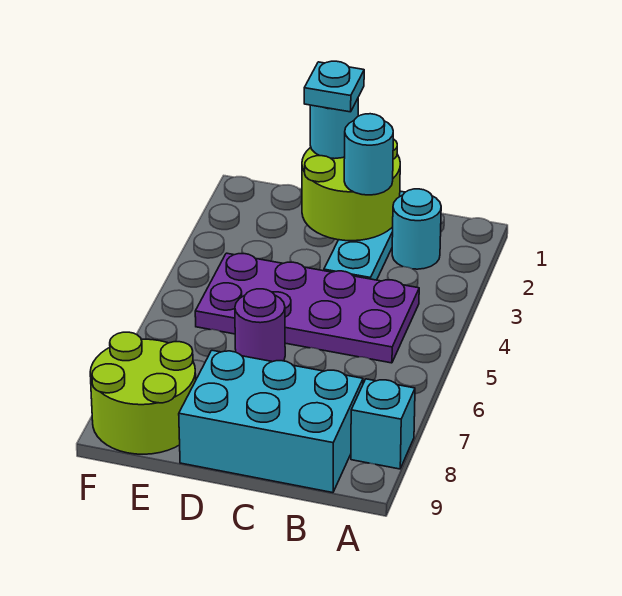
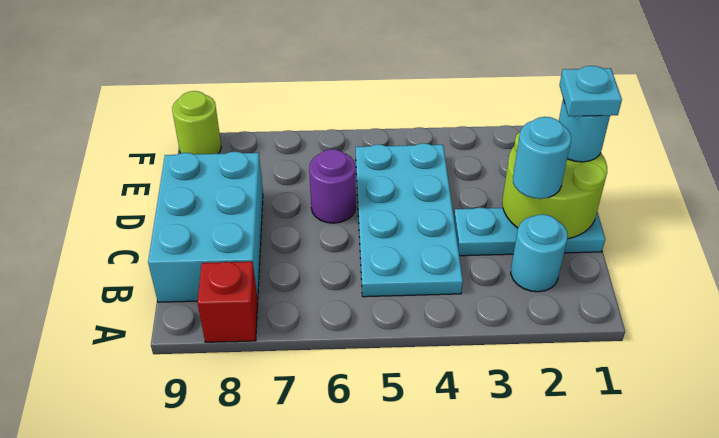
cyan brick A8 level 1 -> red brick A8 level 1
purple plate B4:E5 level 1 -> cyan plate B4:E5 level 1
lime round brick E8:F9 level 1 -> lime round brick F9 level 1

